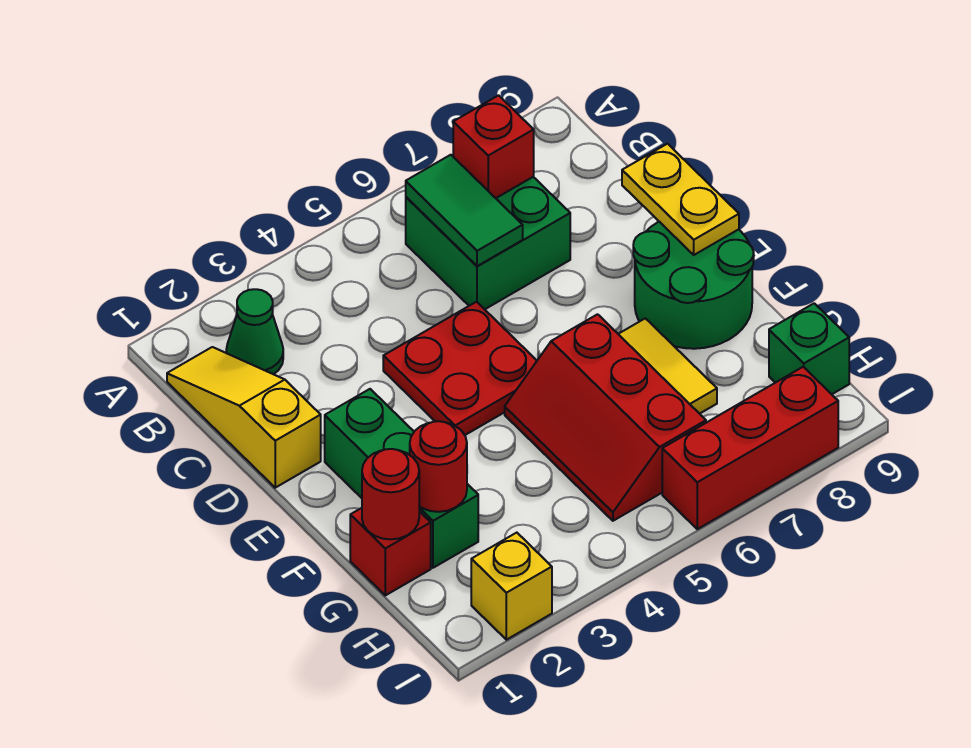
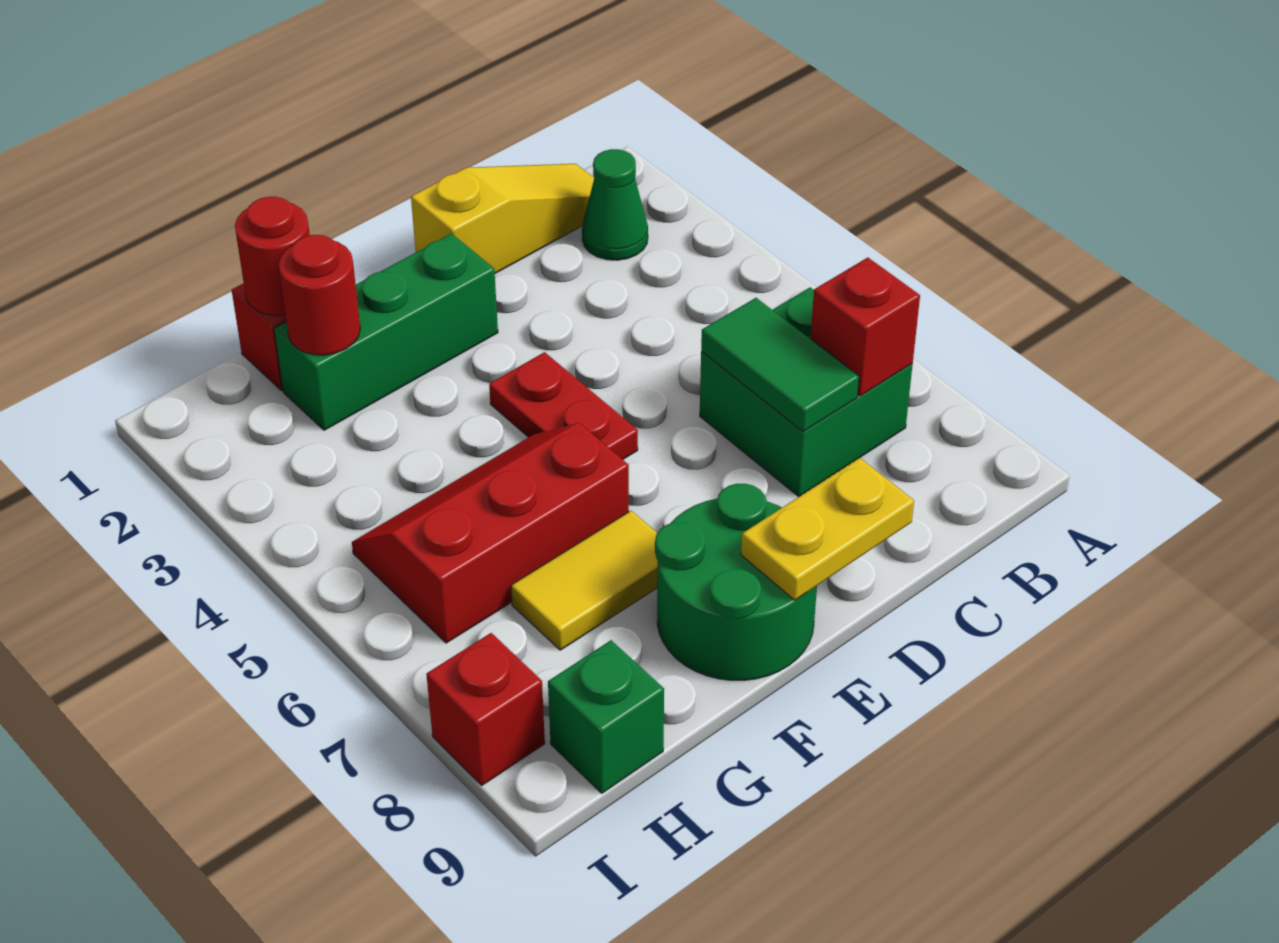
green tile B6:C6 level 2 -> green tile C6:C7 level 2
red plate D4:E5 level 1 -> red plate E4:E5 level 1
yellow brick I2 level 1 -> none
red brick I6:I8 level 1 -> red brick I8 level 1

